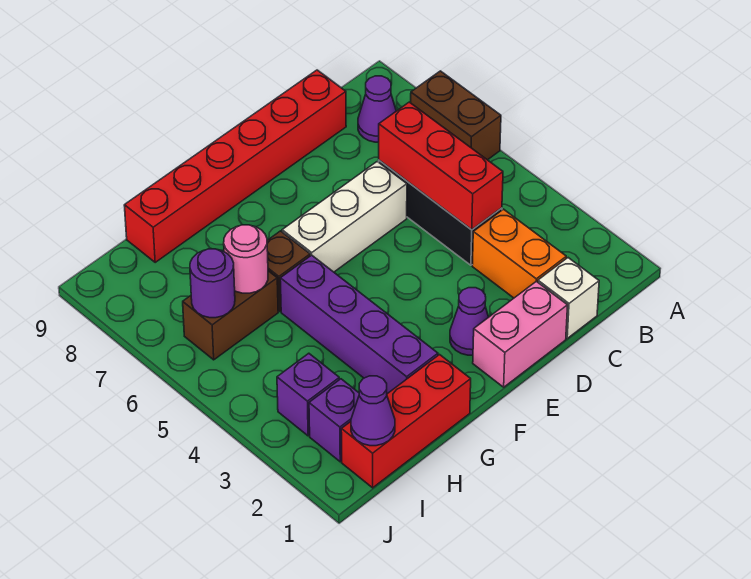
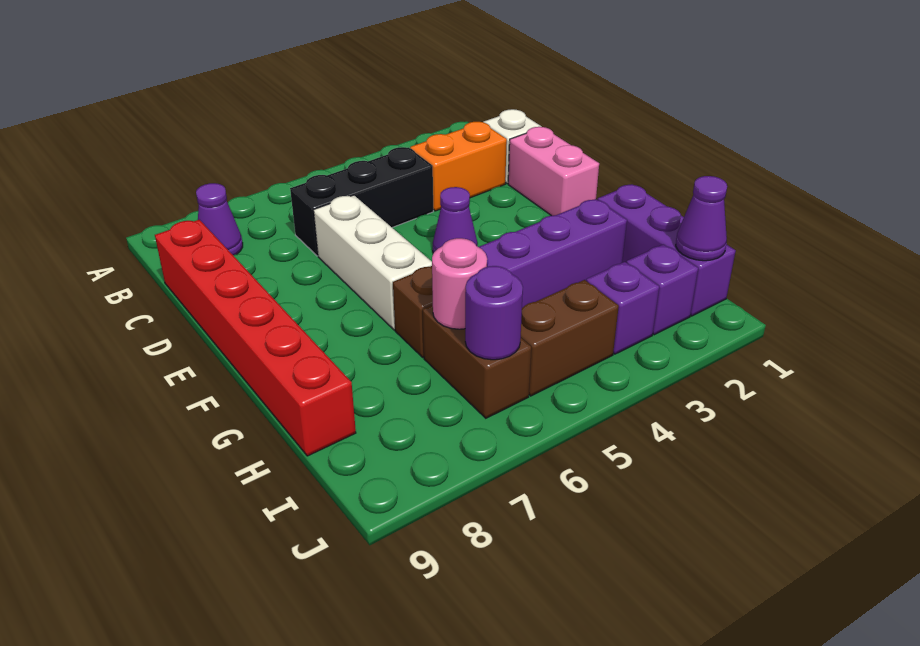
brown brick A6:A7 level 1 -> brown brick I4:I5 level 1
red brick C4:C6 level 2 -> none
purple cone E2 level 1 -> purple cone E4 level 1
red brick G1:I1 level 1 -> purple brick G1:I1 level 1

